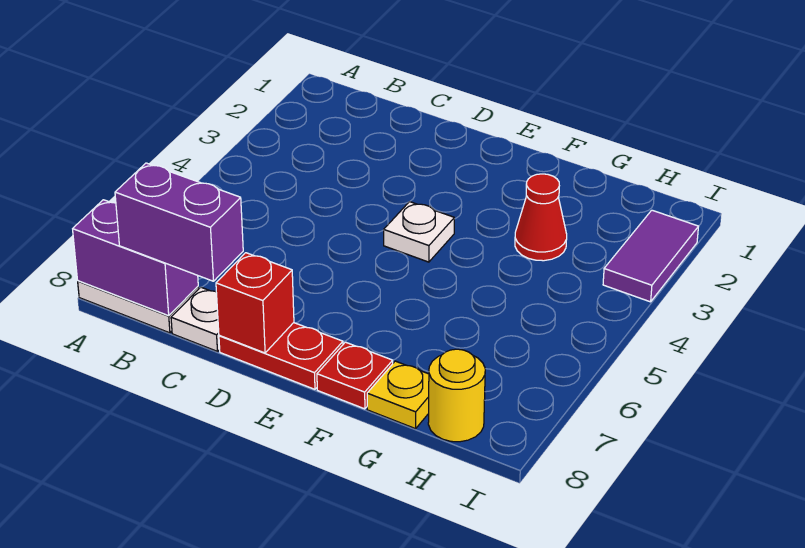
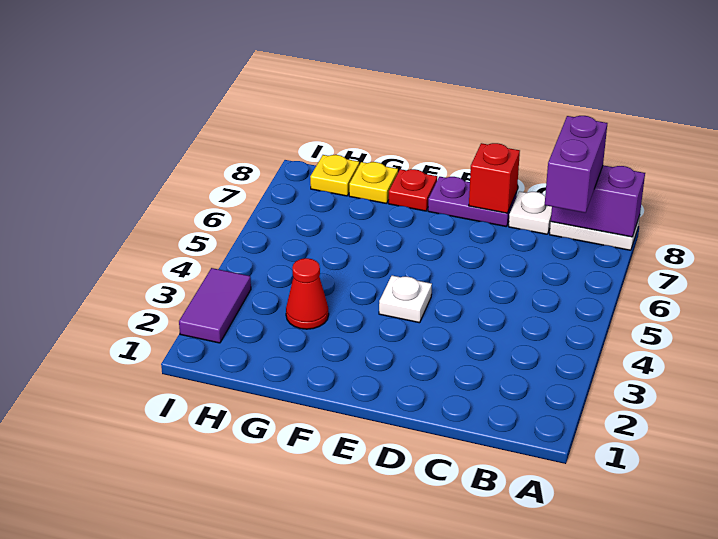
purple brick B8:C8 level 3 -> purple brick B7:B8 level 3
red plate D8:E8 level 1 -> purple plate D8:E8 level 1
yellow round brick H8 level 1 -> yellow plate H8 level 1

